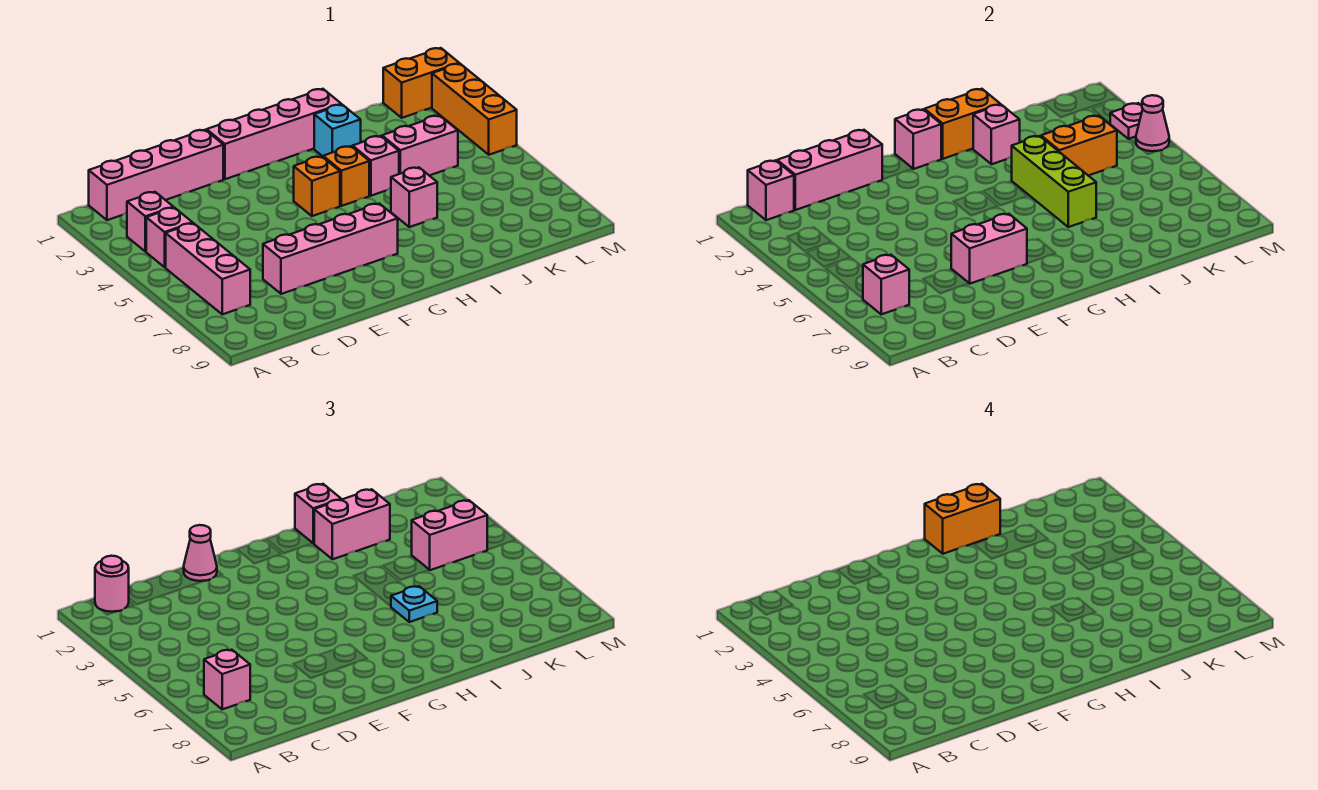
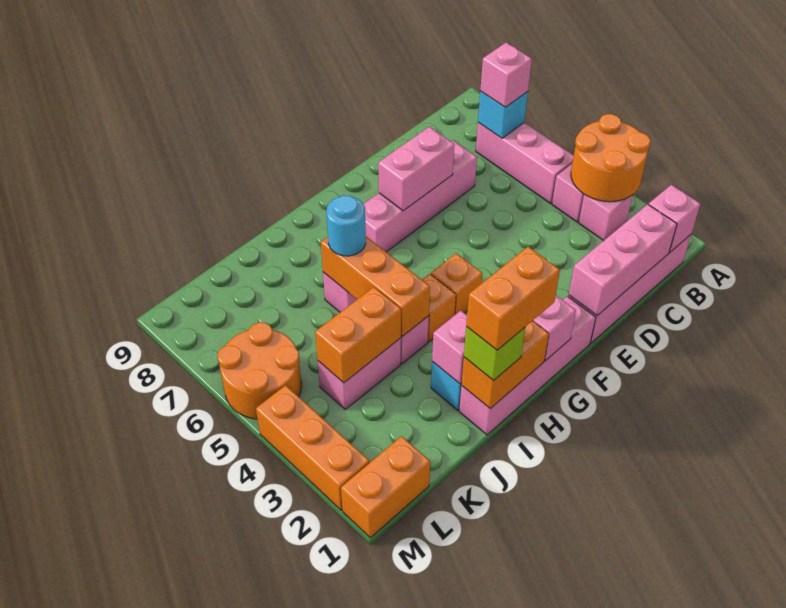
none -> orange round brick A3:B4 level 2
pink round brick B1 level 3 -> none
pink brick B7 level 2 -> cyan brick B7 level 2
pink cone E1 level 3 -> none
pink brick I1 level 3 -> lime brick I1 level 3
pink brick I2:J2 level 3 -> none
lime brick I4:I6 level 2 -> orange brick I4:I6 level 2
cyan plate I6 level 3 -> cyan round brick I6 level 3
pink brick K4:L4 level 3 -> none
none -> orange round brick L5:M6 level 1
pink plate M3 level 2 -> none
pink cone M4 level 2 -> none

